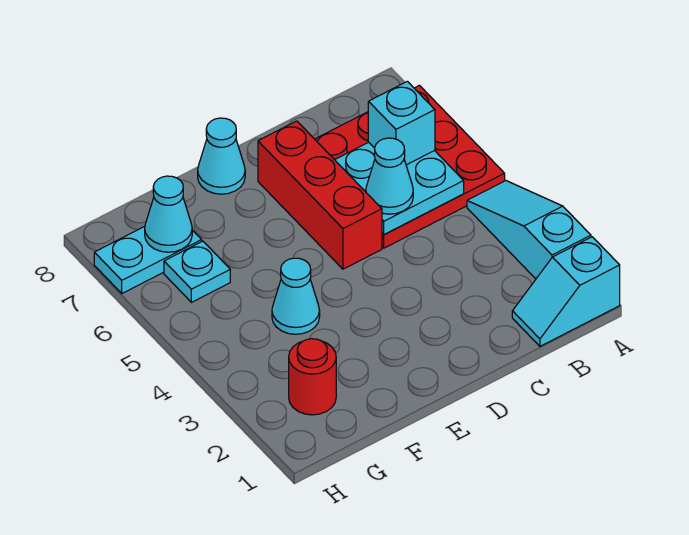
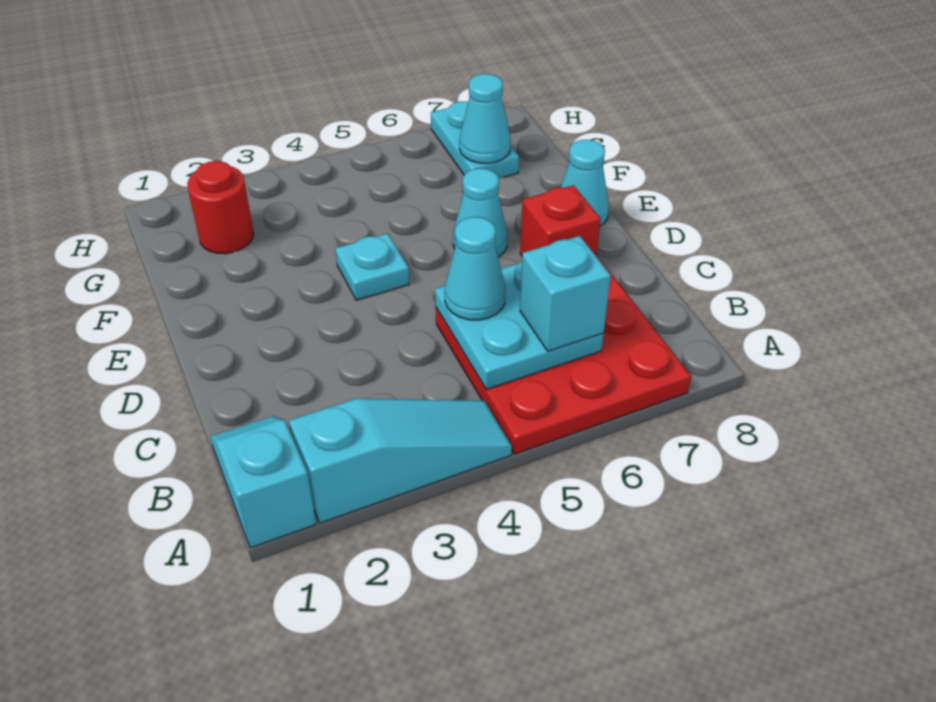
red brick D5:D7 level 1 -> red brick D7 level 1
cyan cone F4 level 1 -> cyan cone E6 level 1
cyan plate G6 level 1 -> cyan plate E4 level 1

